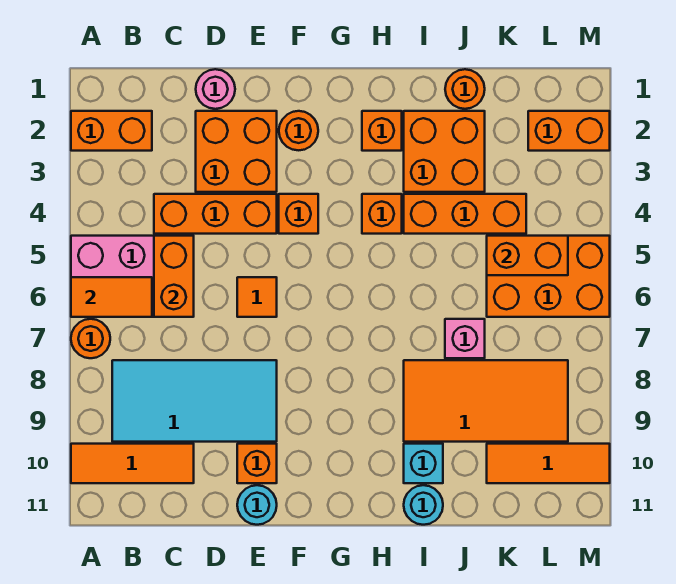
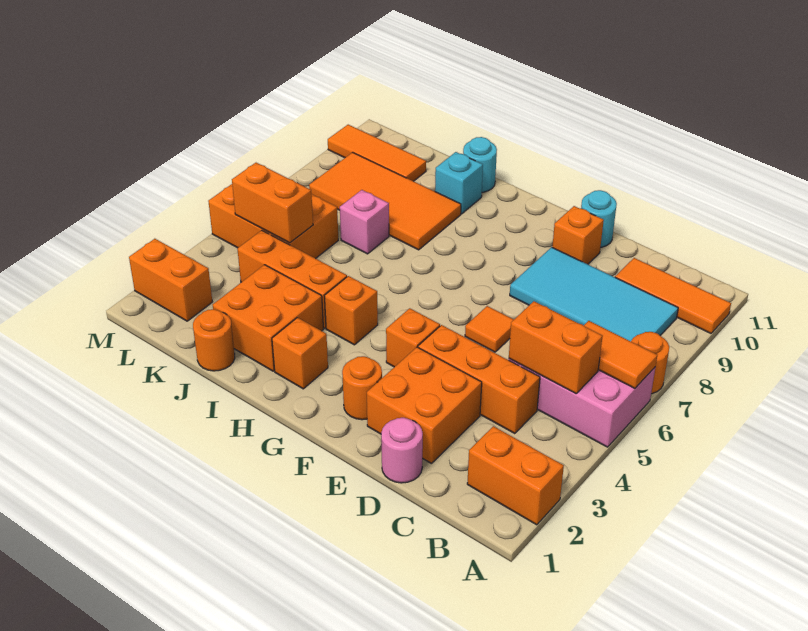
orange brick C5:C6 level 2 -> orange brick B5:C5 level 2

